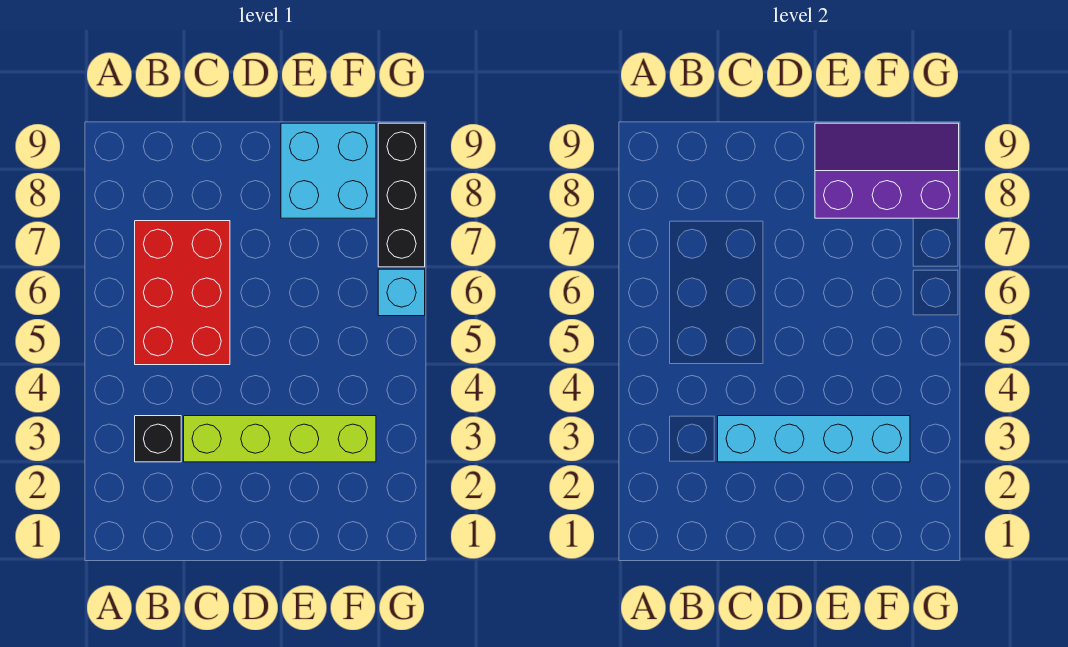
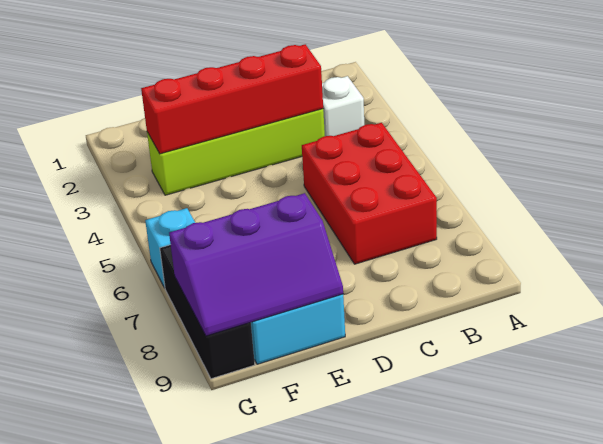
black brick B3 level 1 -> white brick B3 level 1
cyan brick C3:F3 level 2 -> red brick C3:F3 level 2

